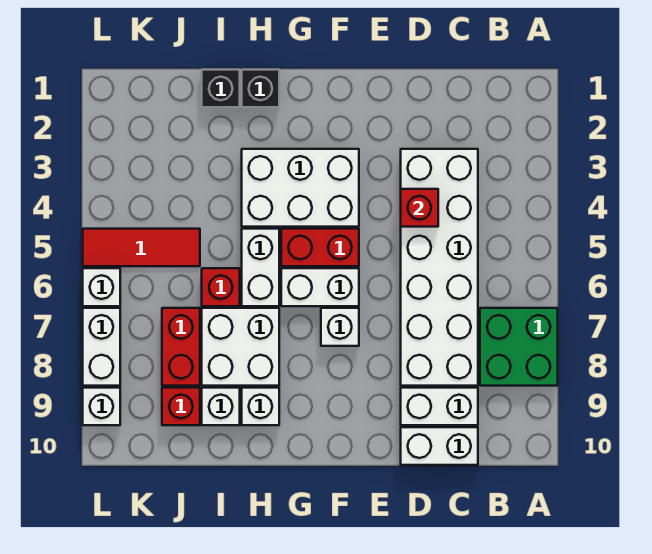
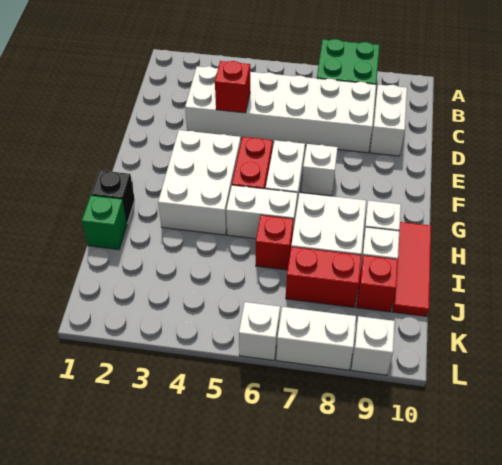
white brick C10:D10 level 1 -> none
black brick I1 level 1 -> green brick I1 level 1
red tile J5:L5 level 1 -> red tile H10:J10 level 1

